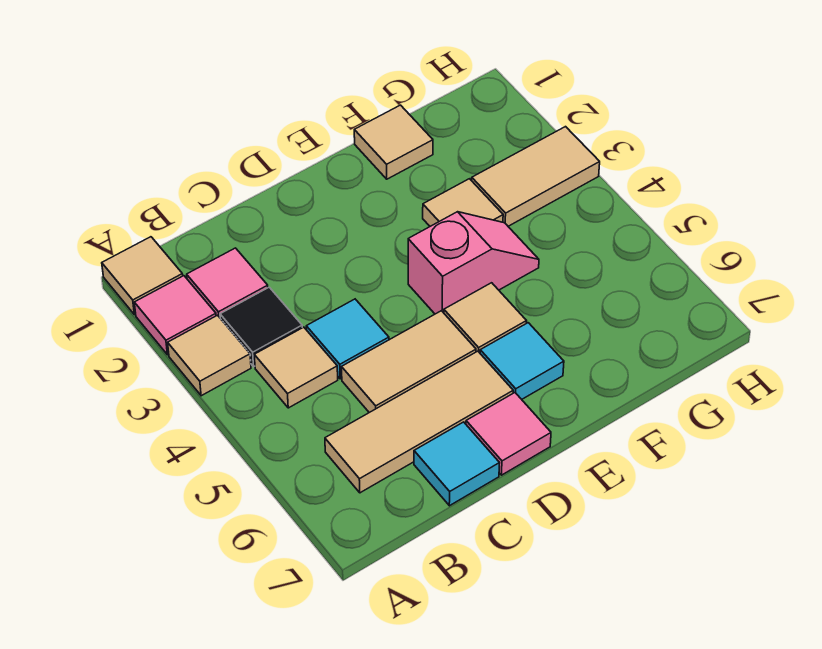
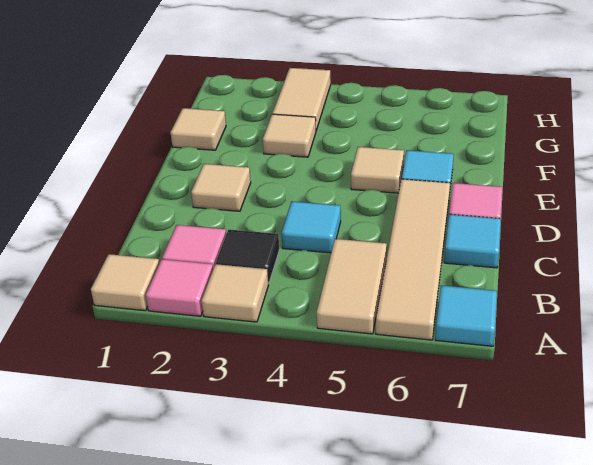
none -> cyan tile A7 level 1
tan tile B4 level 1 -> tan tile D2 level 1
tan tile B6:D6 level 1 -> tan tile A6:D6 level 1
tan tile C5:D5 level 1 -> tan tile A5:B5 level 1
pink slope E4:F4 level 1 top E -> none

